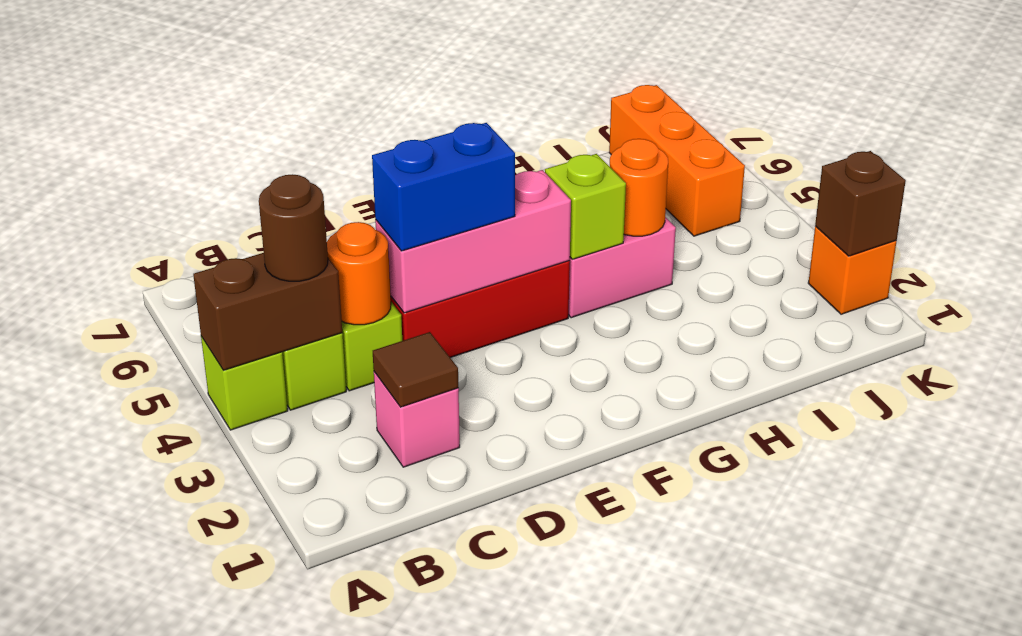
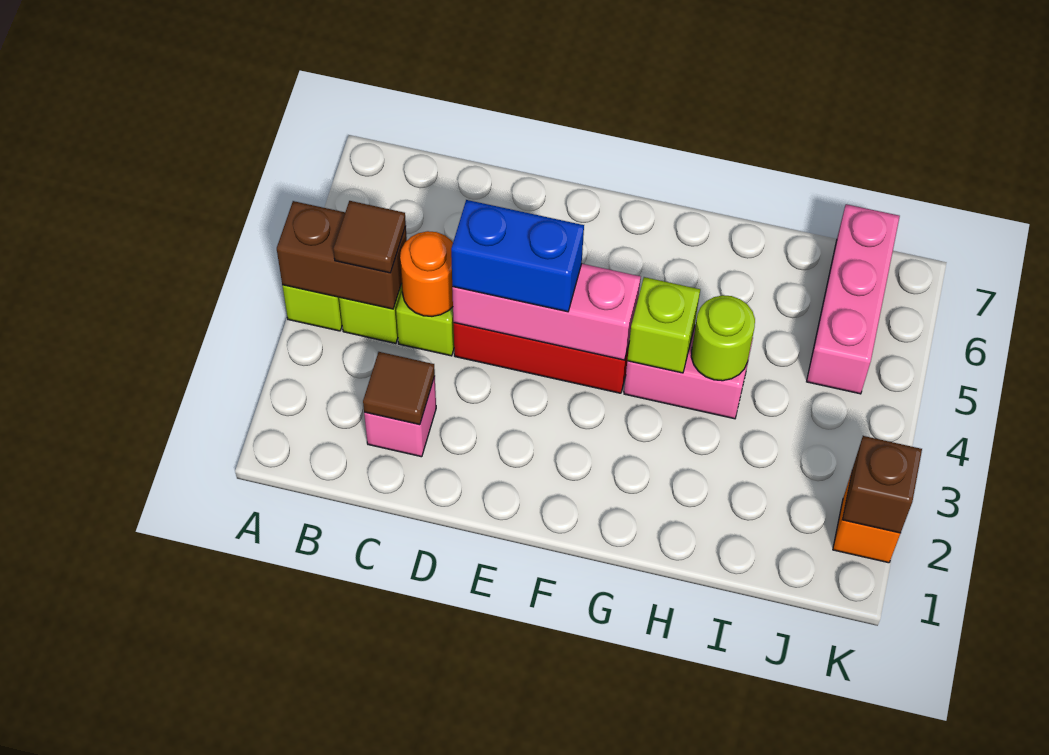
brown round brick B4 level 3 -> brown tile B4 level 3
orange round brick H4 level 2 -> lime round brick H4 level 2
orange brick J5:J7 level 1 -> pink brick J5:J7 level 1

